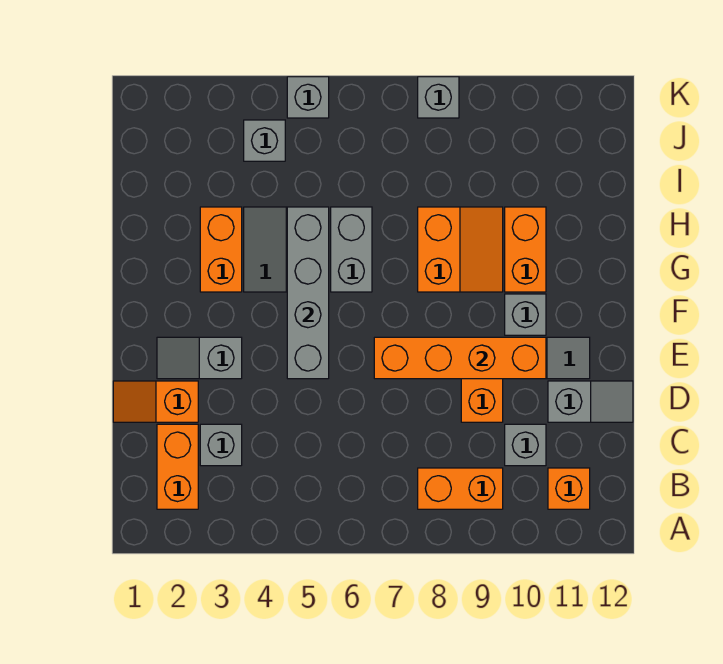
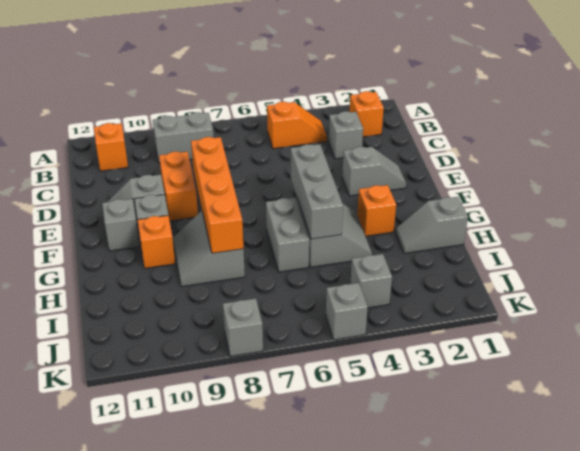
orange brick B2:C2 level 1 -> orange brick B2 level 1
orange brick B8:B9 level 1 -> grey brick B8:B9 level 1
grey brick C10 level 1 -> grey brick F11 level 1
orange slope D1:D2 level 1 top 2 -> orange slope B4:B5 level 1 top 5
grey slope D11:D12 level 1 top 11 -> grey slope H1:H2 level 1 top 1
grey brick E5:H5 level 2 -> grey brick F5:H5 level 2
orange brick E7:E10 level 2 -> orange brick E8:H8 level 2
orange brick G3:H3 level 1 -> orange brick G3 level 1
orange slope G8:H9 level 1 top 8 -> grey slope G8:H9 level 1 top 8
orange brick G10:H10 level 1 -> orange brick G10 level 1

